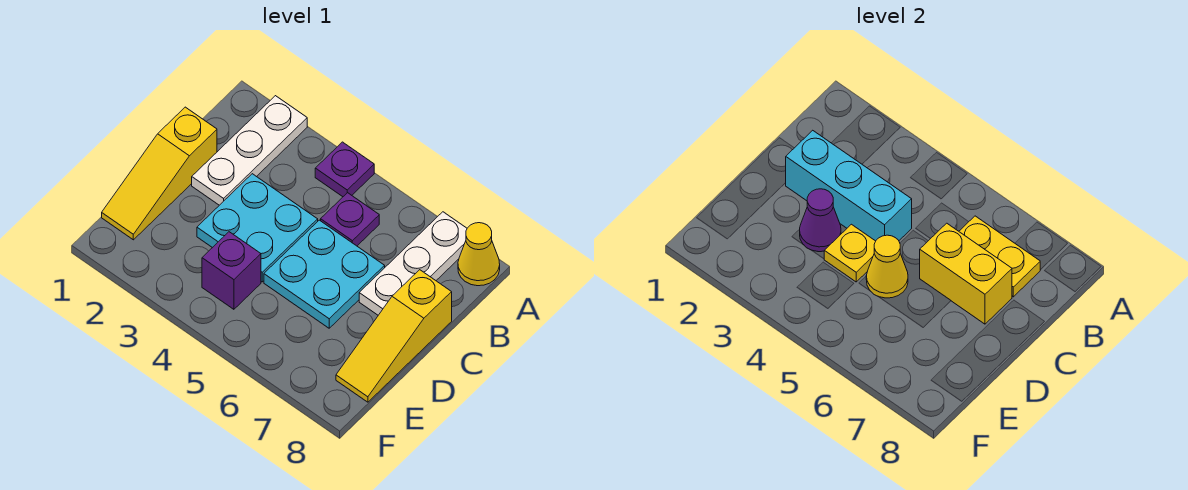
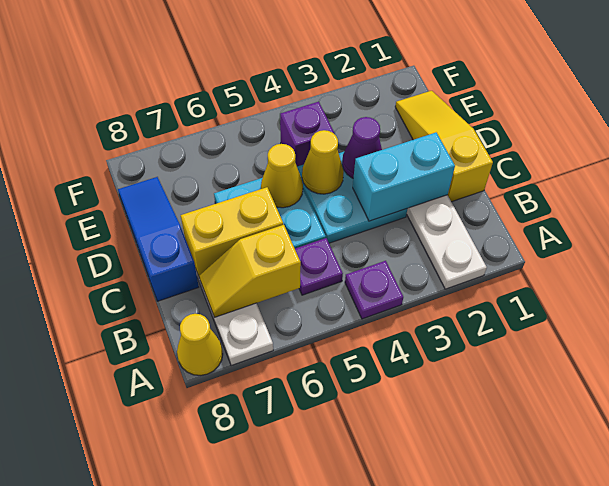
yellow plate B6:B7 level 2 -> yellow slope B6:B7 level 2 top 6
cyan brick C2:C4 level 2 -> cyan brick C2:C3 level 2
yellow slope C8:E8 level 1 top C -> blue slope C8:E8 level 1 top C
yellow plate D4 level 2 -> yellow cone D4 level 2

